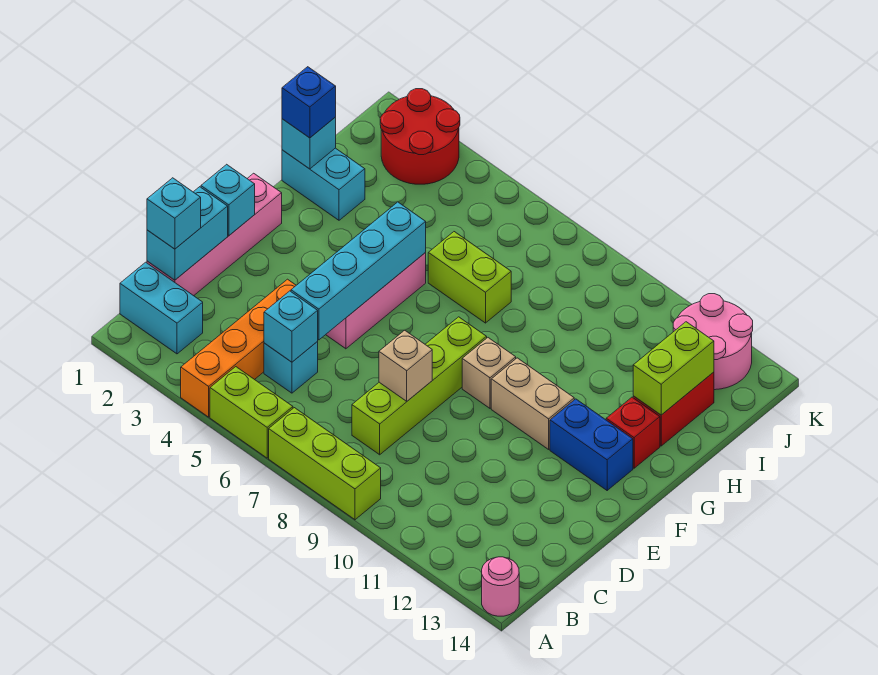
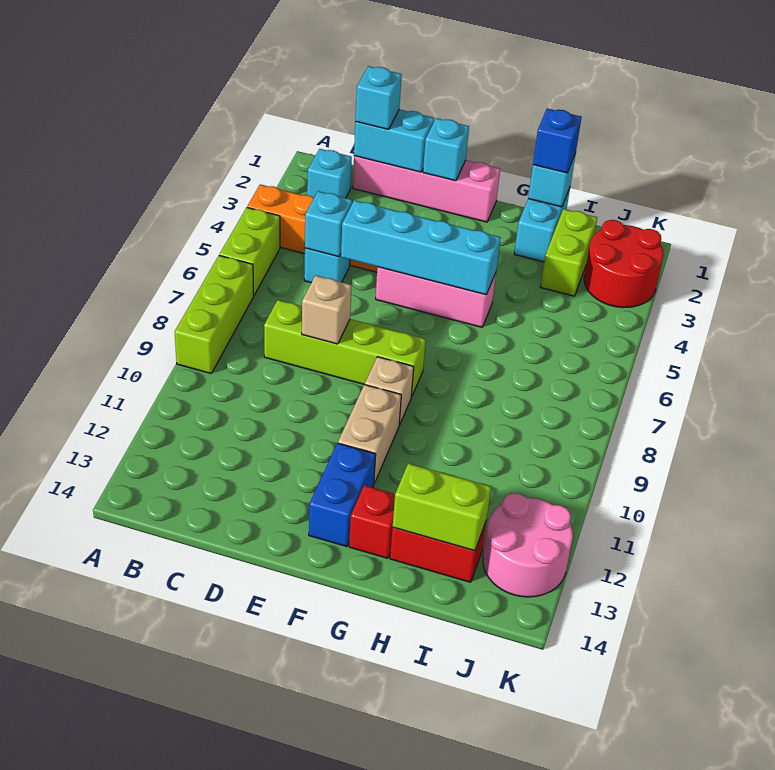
pink round brick A14 level 1 -> none
cyan brick B1:B2 level 1 -> cyan brick B2 level 1
lime brick H6:H7 level 1 -> lime brick I2:I3 level 1

